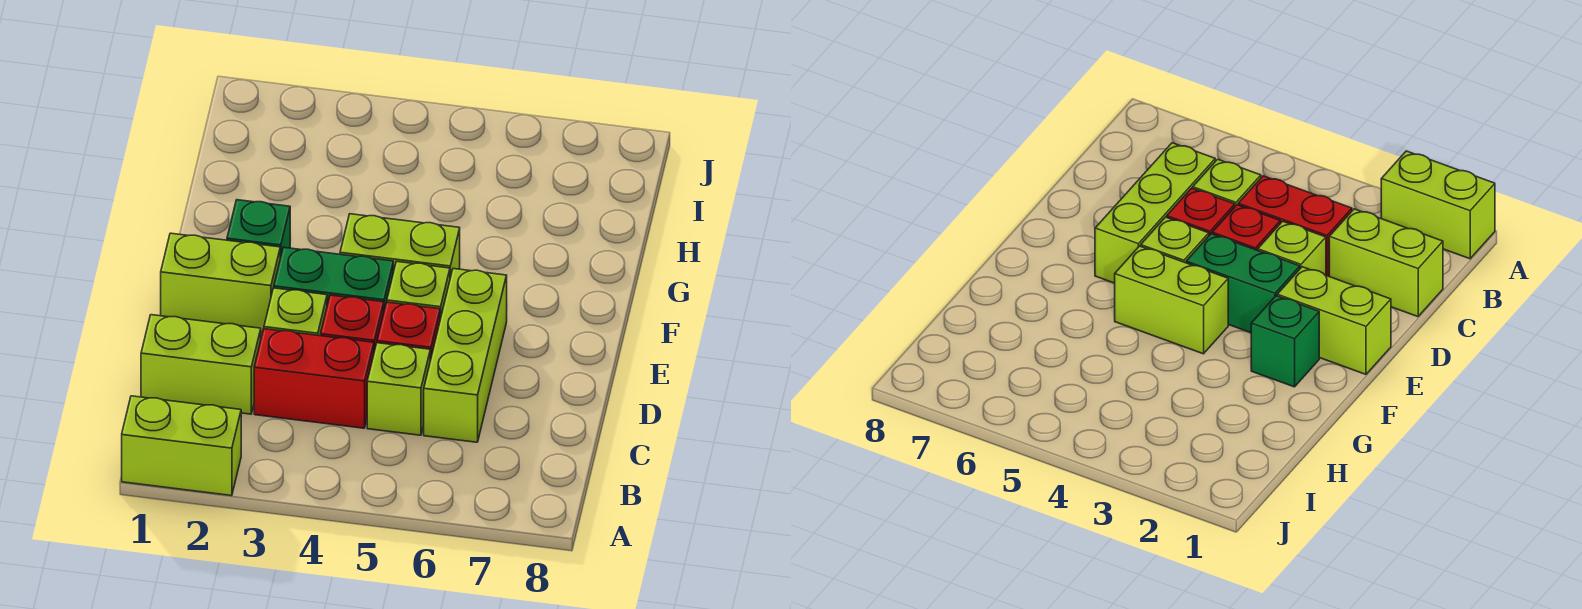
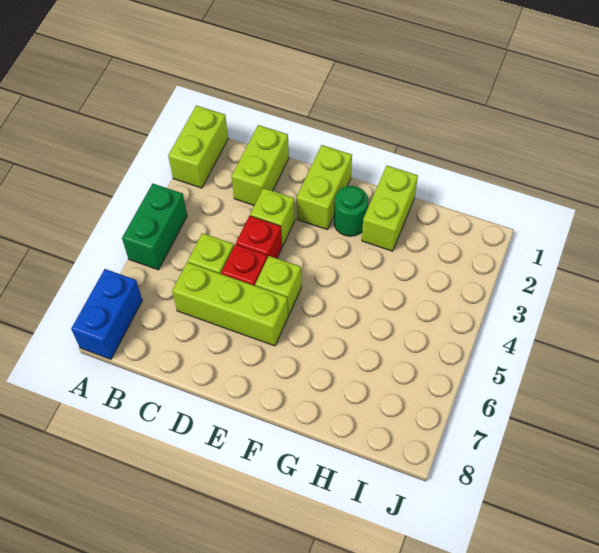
none -> blue brick A7:A8 level 1
red brick C3:C4 level 1 -> none
green brick E3:E4 level 1 -> green brick A4:A5 level 1
green brick F2 level 1 -> green round brick F2 level 1
lime brick F4:F5 level 1 -> lime brick G1:G2 level 1

